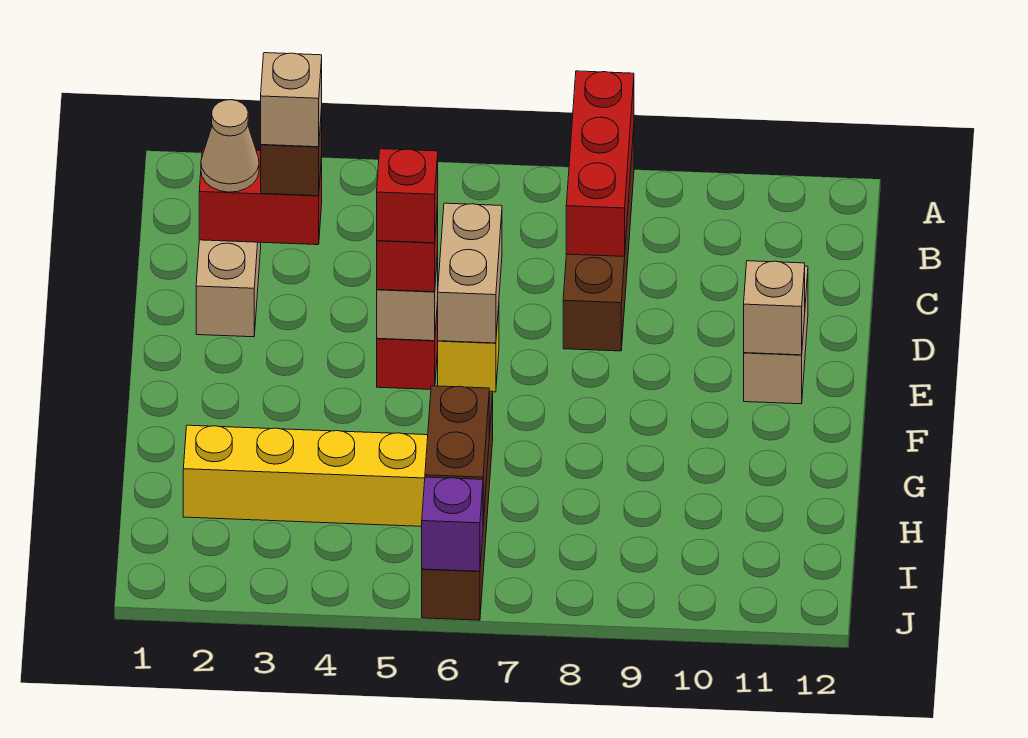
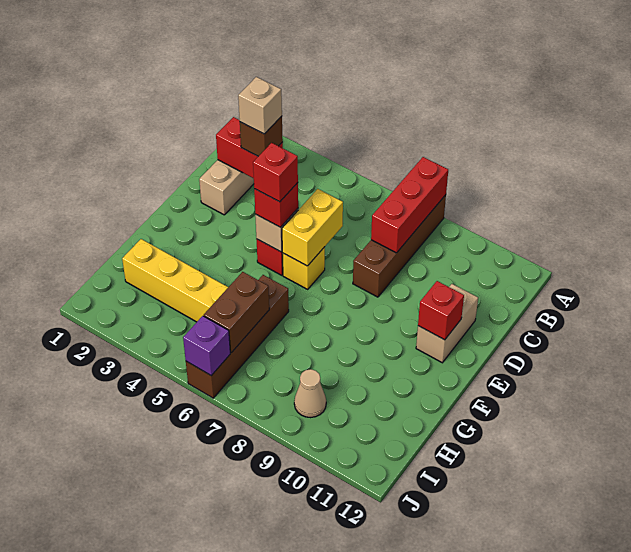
tan cone C2 level 3 -> tan cone I9 level 1
tan brick D6:E6 level 2 -> yellow brick D6:E6 level 2
tan brick E11 level 2 -> red brick E11 level 2

